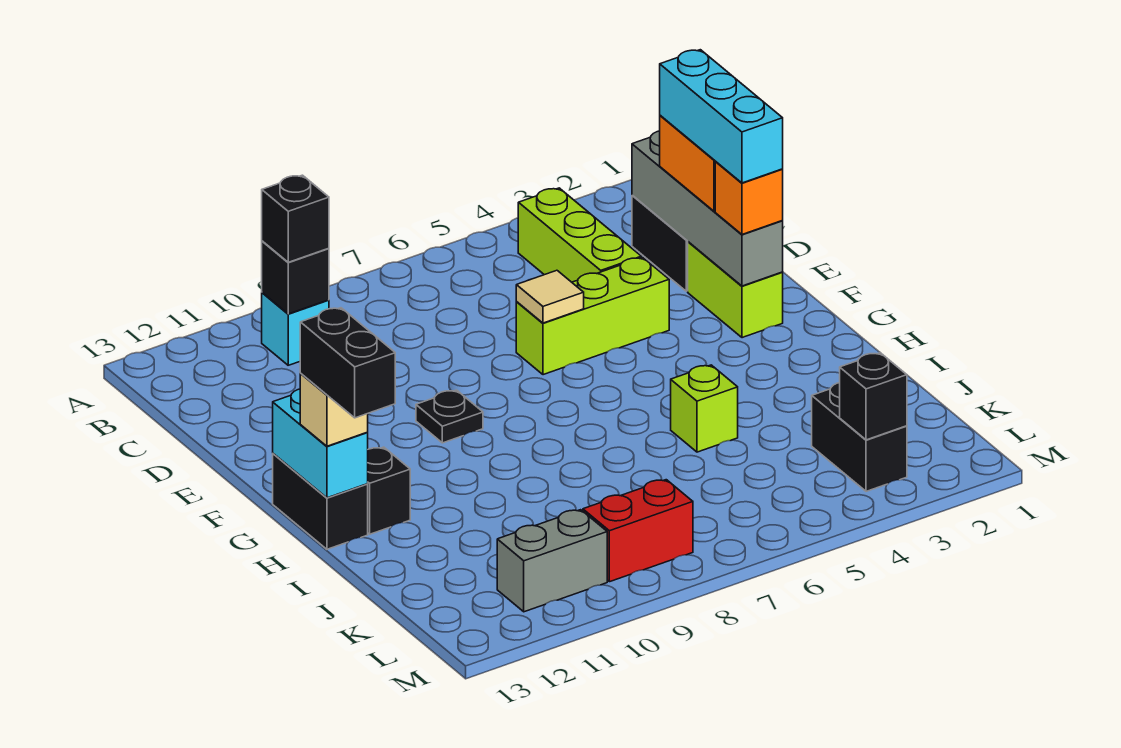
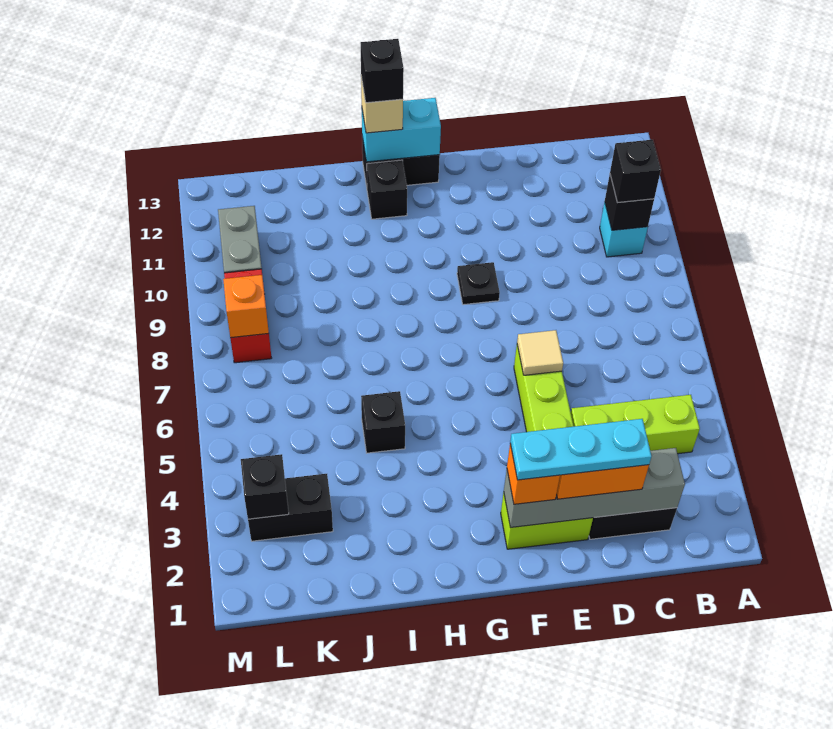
cyan brick D2:F2 level 4 -> cyan plate D2:F2 level 4
black brick H13:I13 level 4 -> black brick H13 level 4
lime brick I5 level 1 -> black brick I5 level 1
none -> orange brick L8 level 2

